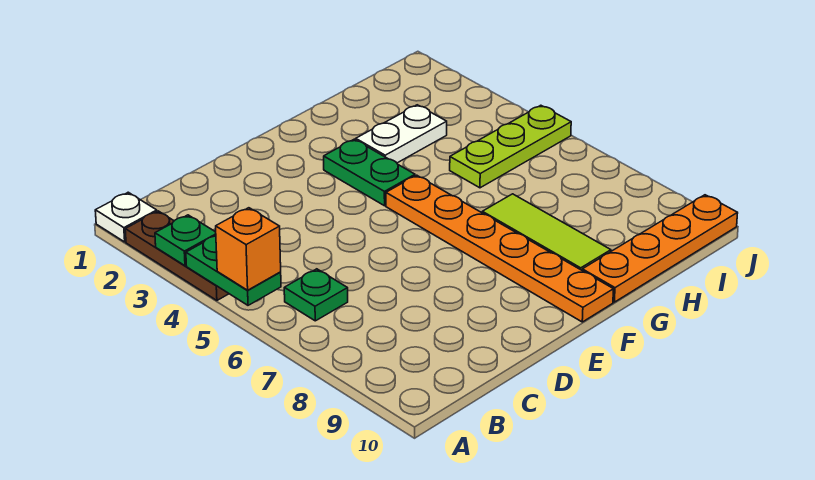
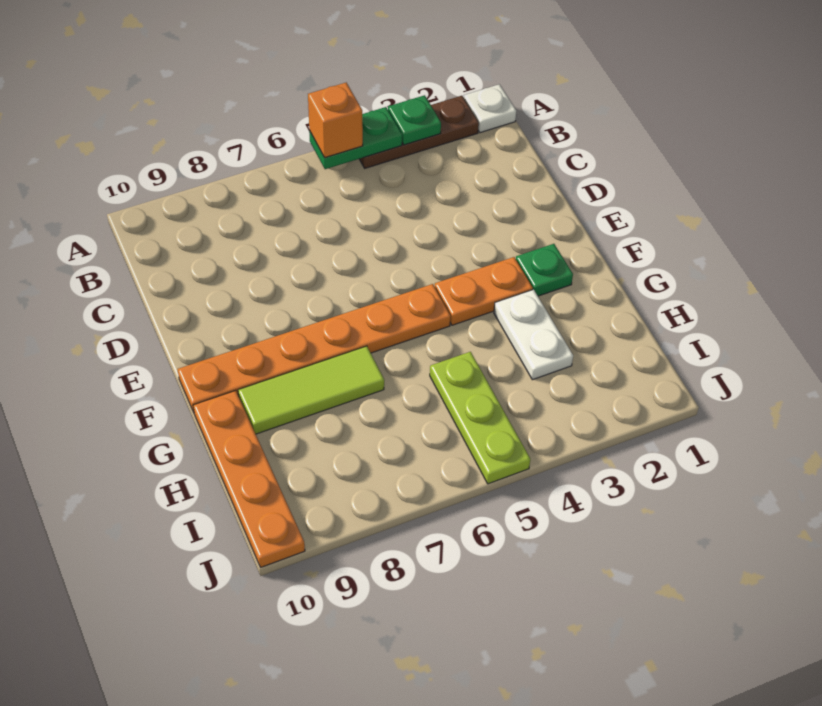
green plate B6 level 1 -> green plate F2 level 1
green plate F3:F4 level 1 -> orange plate F3:F4 level 1

